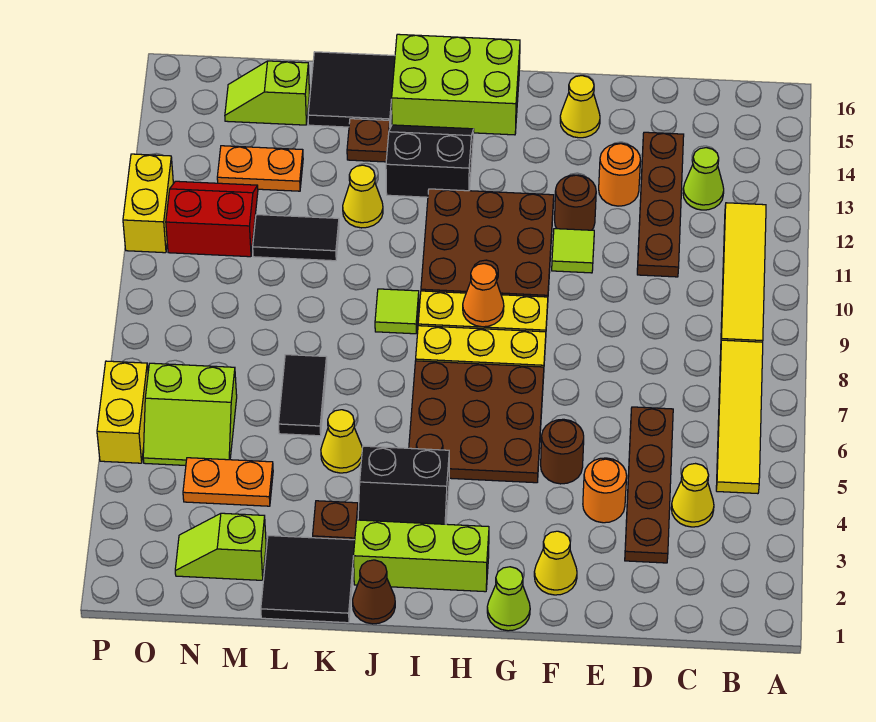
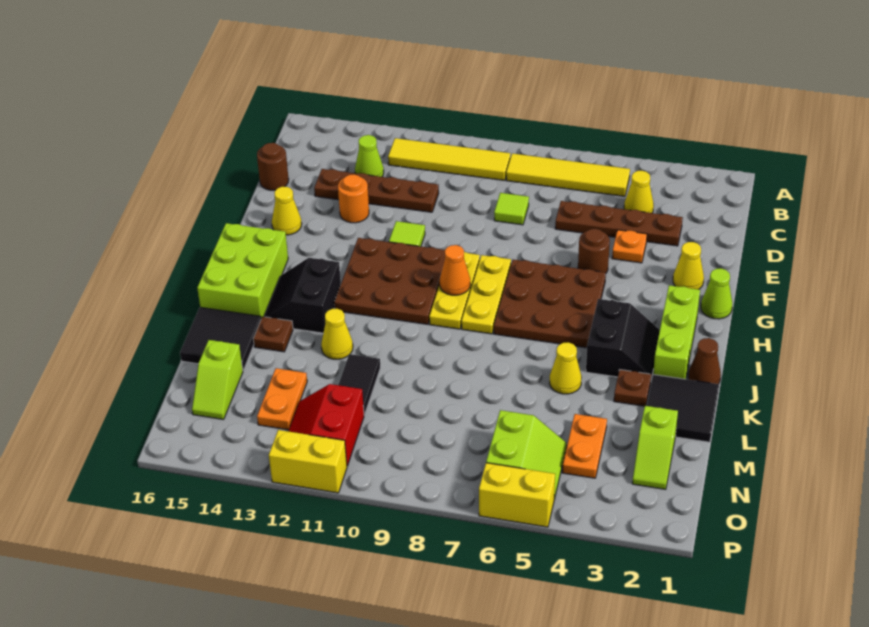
orange round brick E4 level 1 -> orange plate E4 level 1
brown round brick F12 level 1 -> brown round brick D16 level 1
lime tile J9 level 1 -> lime tile D8 level 1
black tile L6:L7 level 1 -> none

